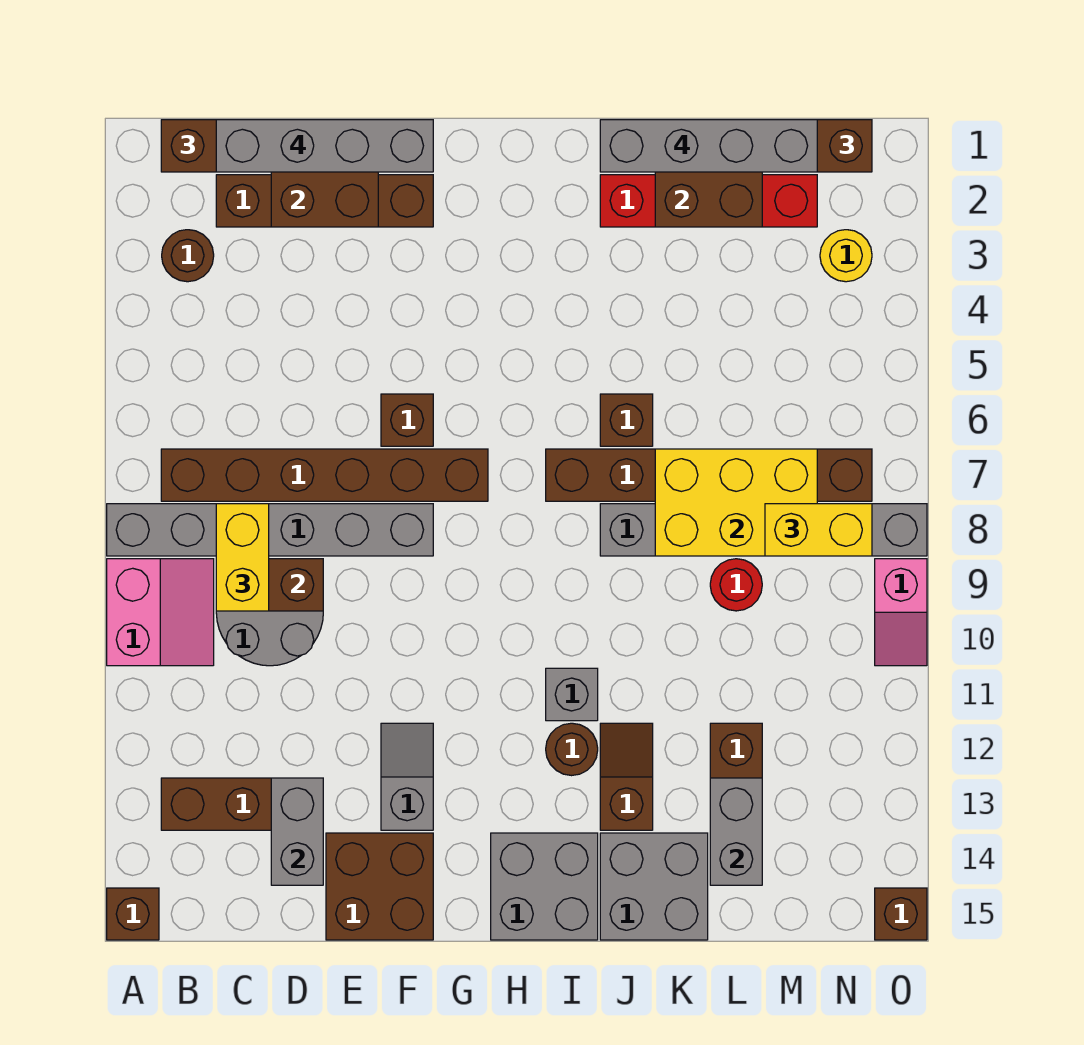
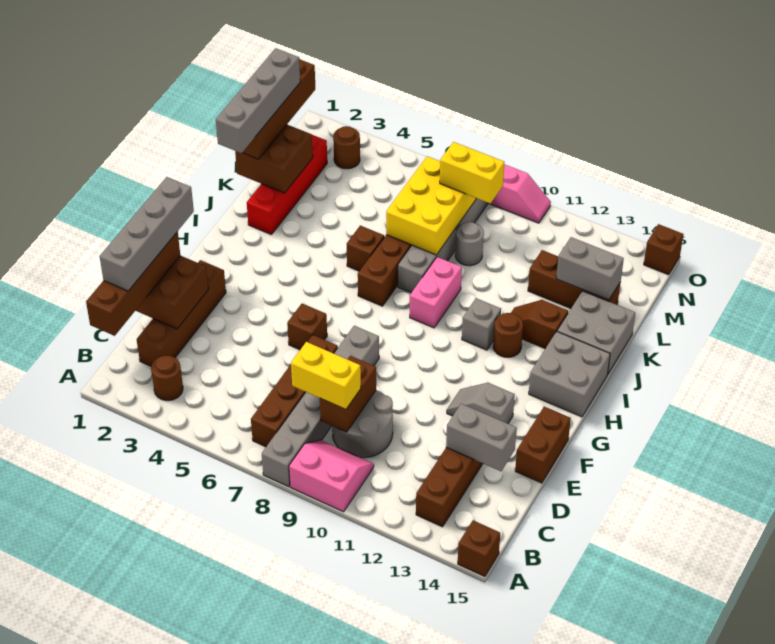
brown brick B7:G7 level 1 -> brown brick B7:E7 level 1
brown brick E14:F15 level 1 -> brown brick E15:F15 level 1
none -> pink brick I9:J9 level 1
red round brick L9 level 1 -> grey round brick L9 level 1
yellow brick M8:N8 level 3 -> yellow brick M8:M9 level 3
yellow round brick N3 level 1 -> brown round brick N3 level 1

